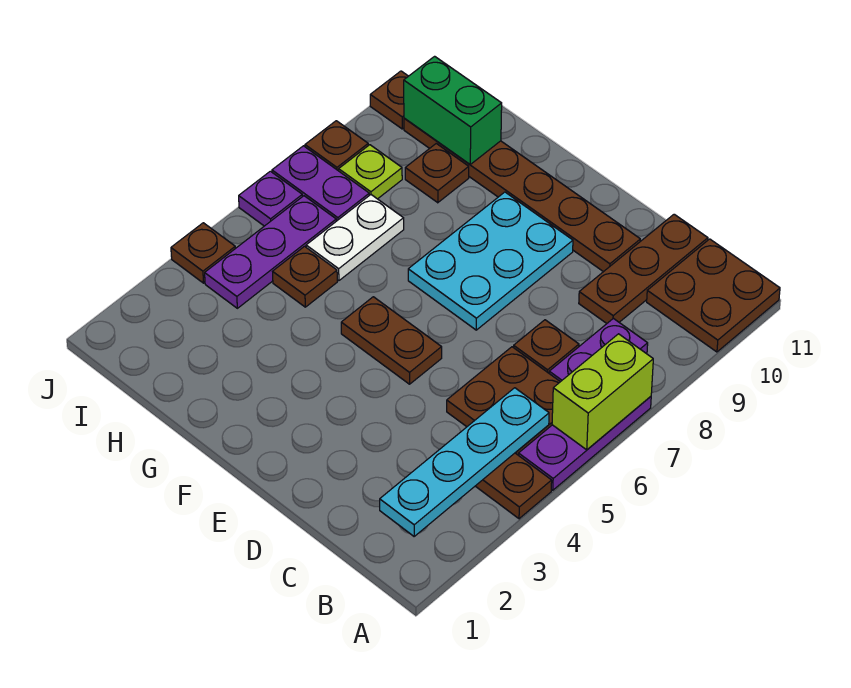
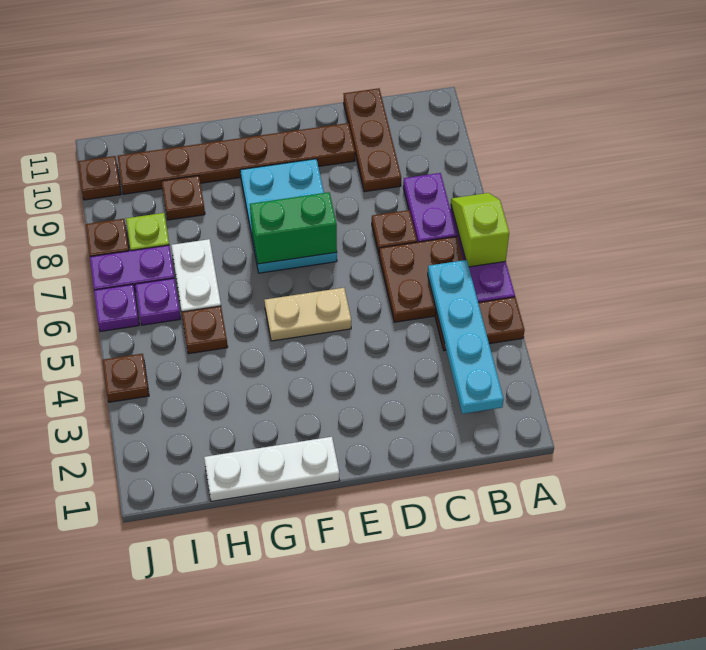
lime brick A6:A7 level 2 -> lime slope A6:A7 level 2 top 6
brown plate A10:B11 level 1 -> none
brown plate E5:F5 level 1 -> tan plate E5:F5 level 1
none -> white plate F1:H1 level 1
green brick H10:I10 level 2 -> green brick E7:F7 level 2
purple plate I4:I6 level 1 -> purple plate I6 level 1

